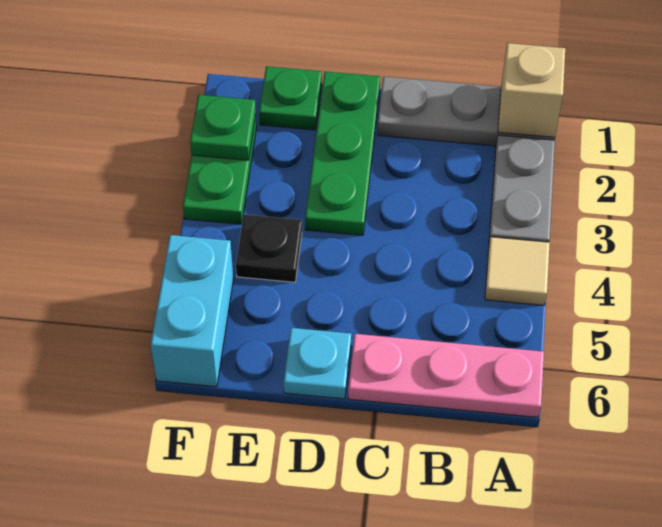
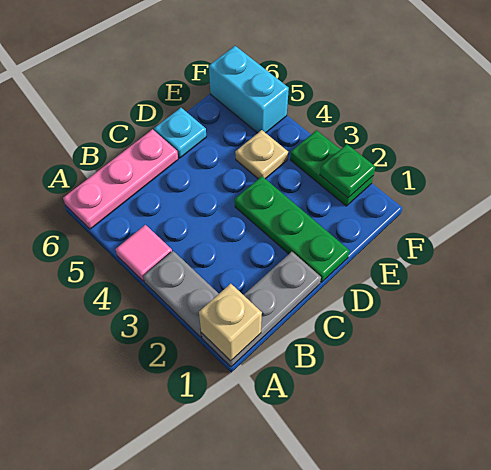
tan tile A4 level 1 -> pink tile A4 level 1
green plate E1 level 1 -> none
black plate E4 level 1 -> tan plate E4 level 1

